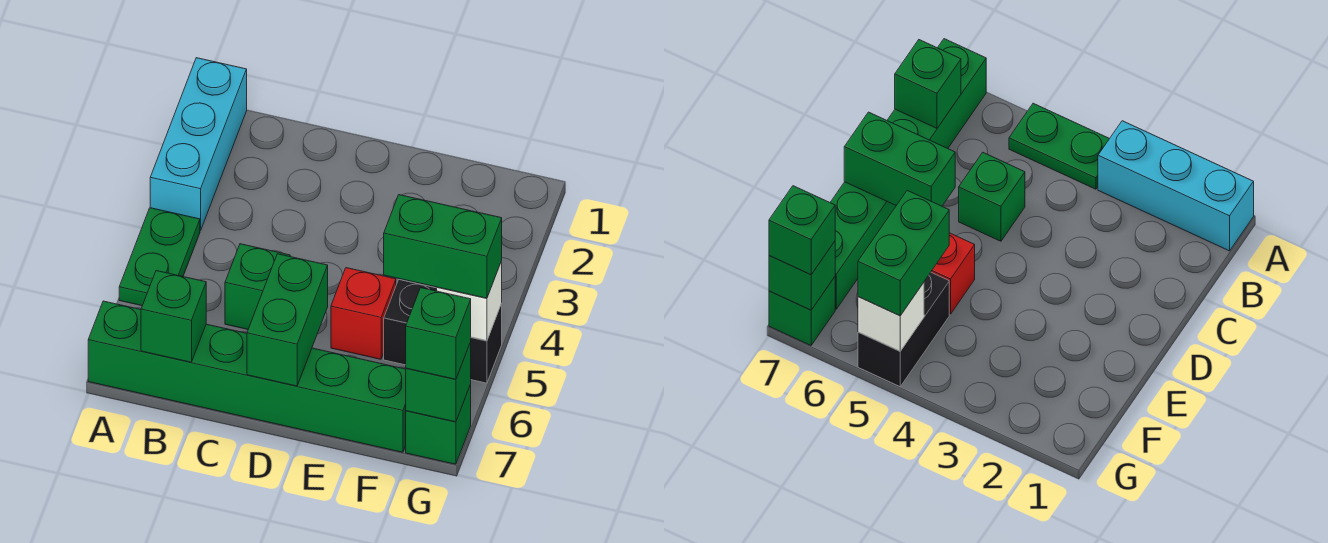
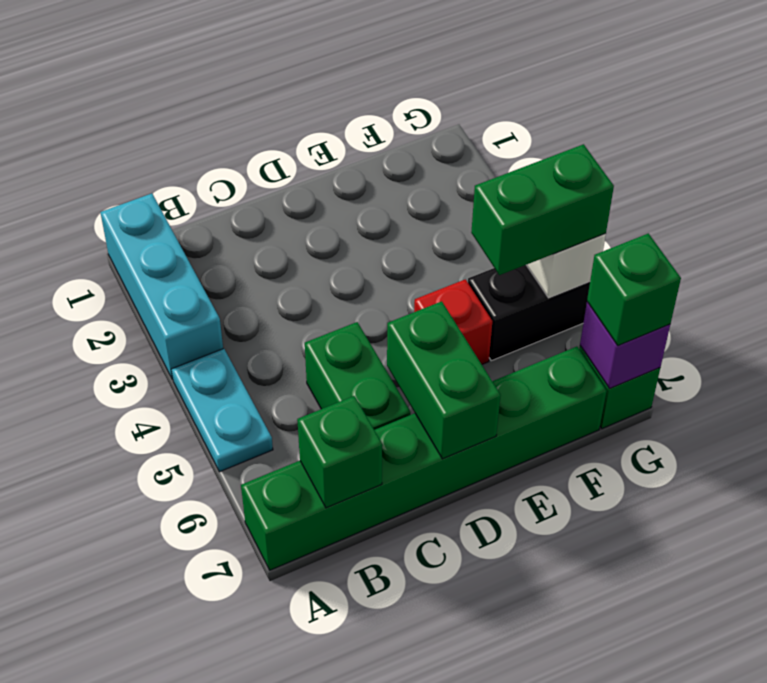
green plate A4:A5 level 1 -> cyan plate A4:A5 level 1
green brick C5 level 1 -> green brick C5:C6 level 1
green brick G7 level 2 -> purple brick G7 level 2

